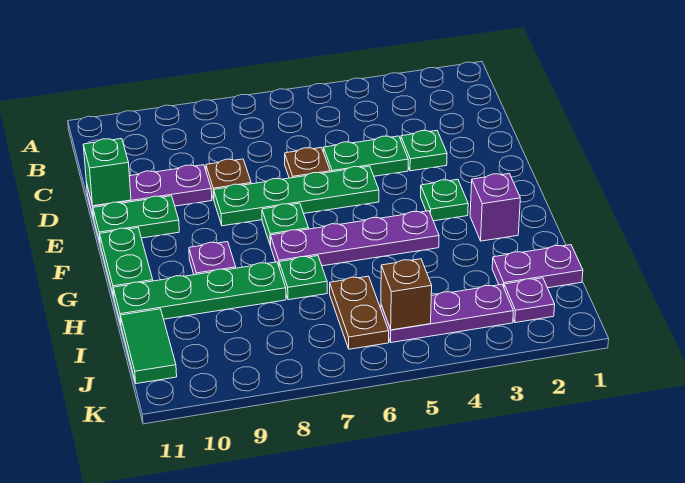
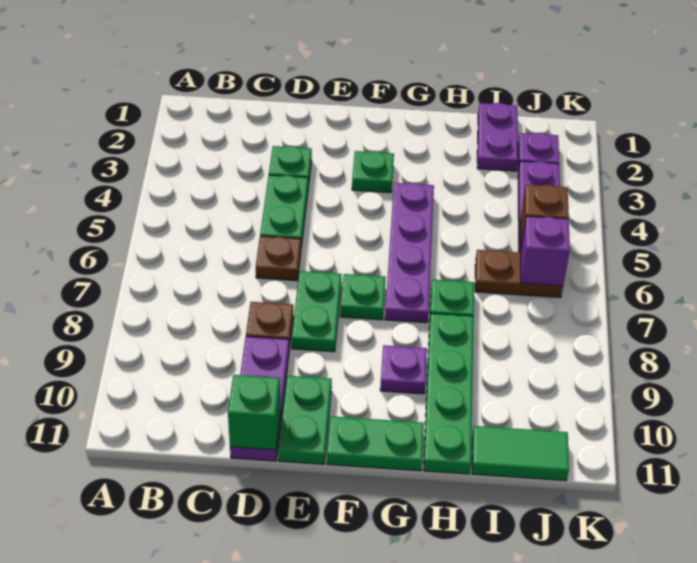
green plate E5:E8 level 1 -> green plate E7:E8 level 1
purple brick G2 level 1 -> purple brick J6 level 2

